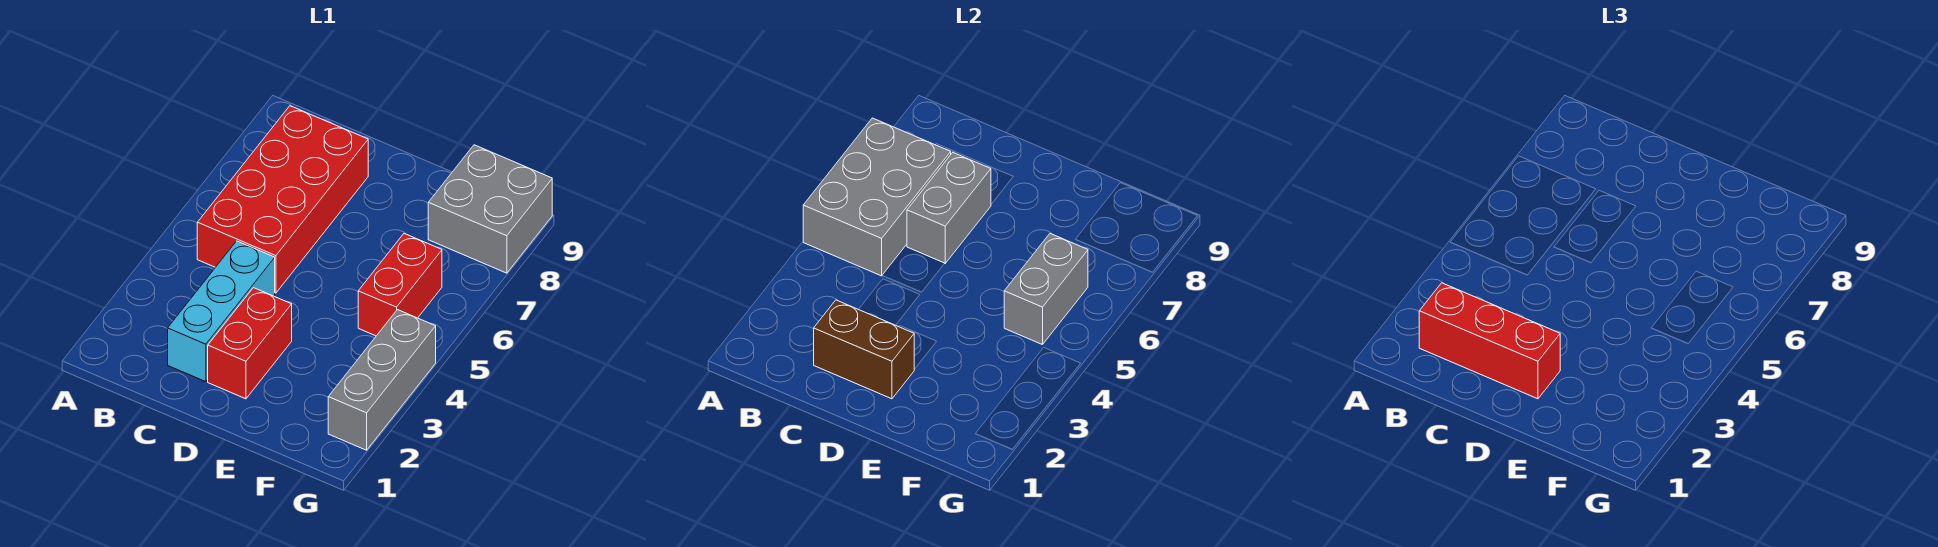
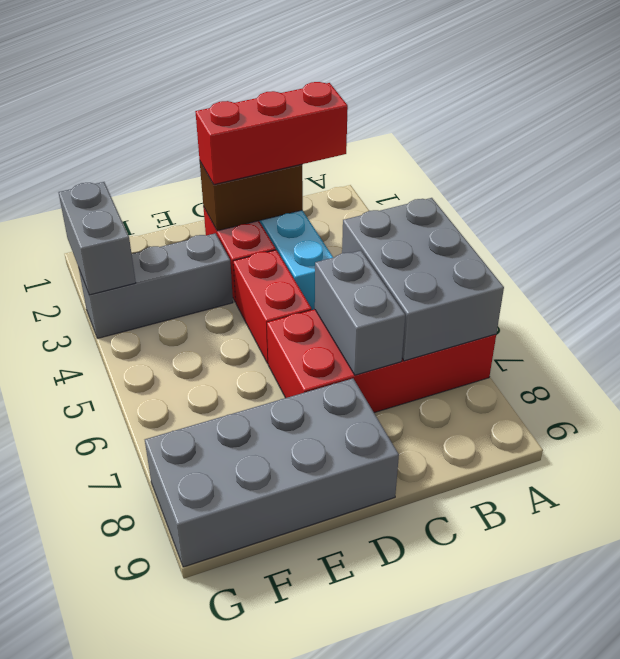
red brick B5:C8 level 1 -> red brick A6:D7 level 1
red brick F5:F6 level 1 -> red brick D4:D5 level 1
grey brick F5:F6 level 2 -> grey brick G2:G3 level 2
grey brick F8:G9 level 1 -> grey brick D8:G9 level 1
grey brick G2:G4 level 1 -> grey brick E3:G3 level 1

